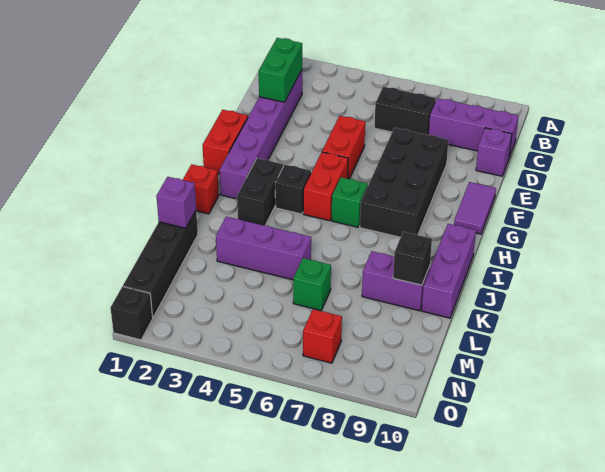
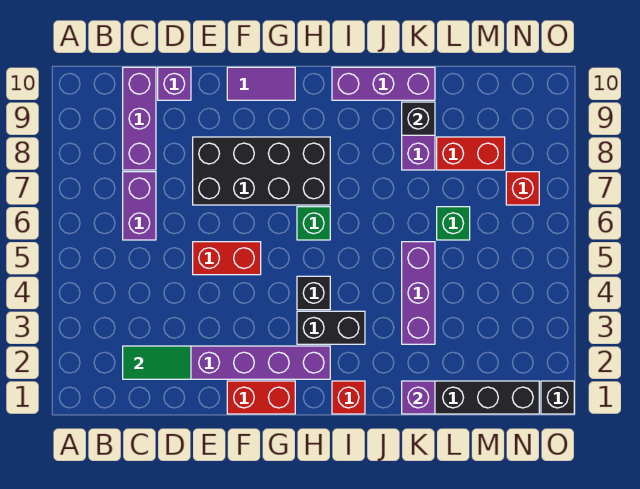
green brick C2:D2 level 2 -> green tile C2:D2 level 2
black brick C6:C7 level 1 -> purple brick C6:C7 level 1
red brick G5:H5 level 1 -> red brick L8:M8 level 1

